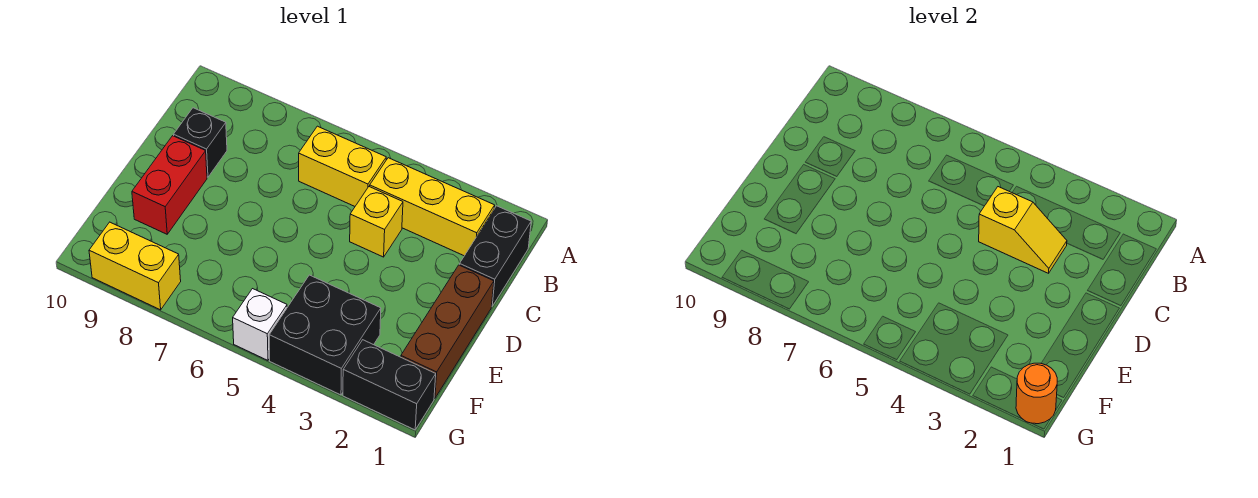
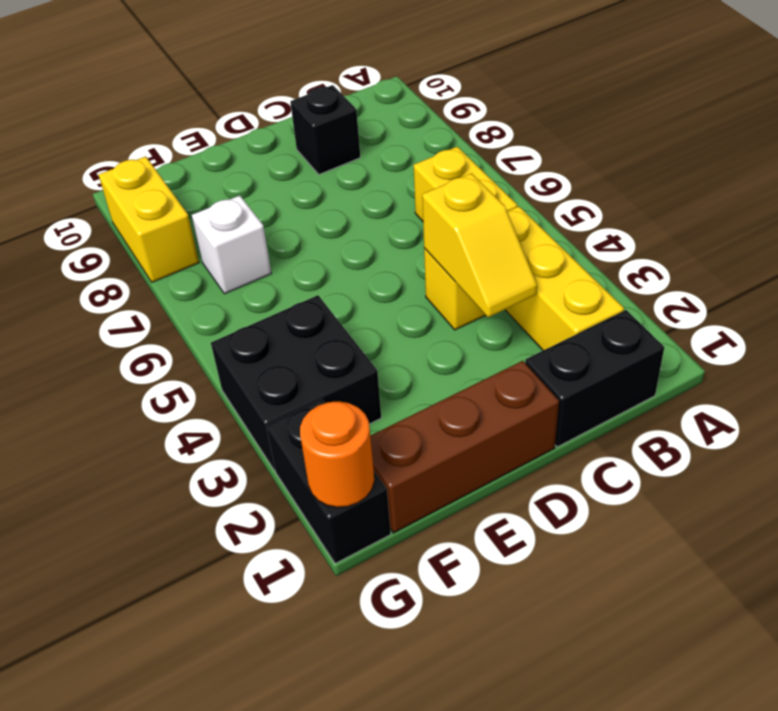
red brick D9:E9 level 1 -> none
white brick G5 level 1 -> white brick F7 level 1

